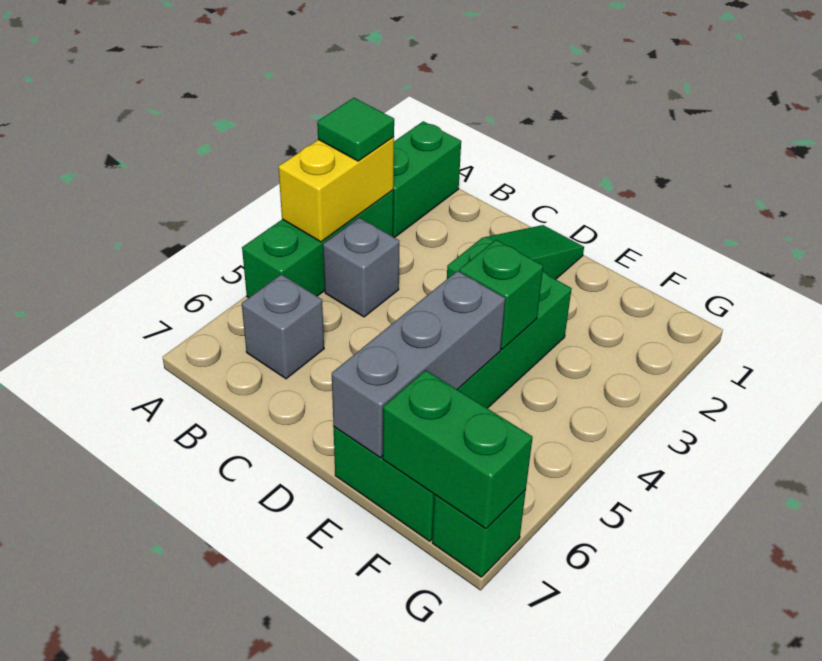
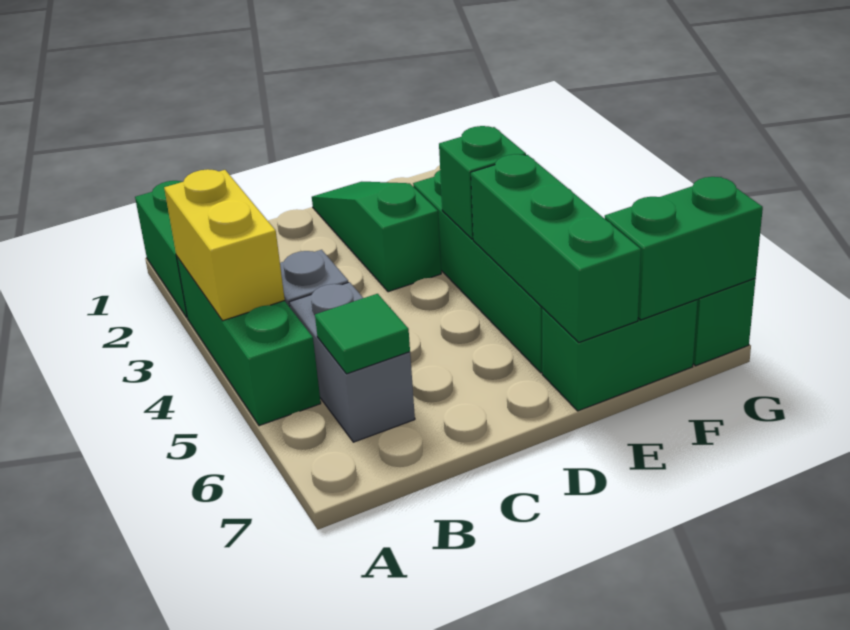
green tile A3 level 3 -> green tile B6 level 2
grey brick B6 level 1 -> grey brick B5:B6 level 1
grey brick E5:E7 level 2 -> green brick E5:E7 level 2

